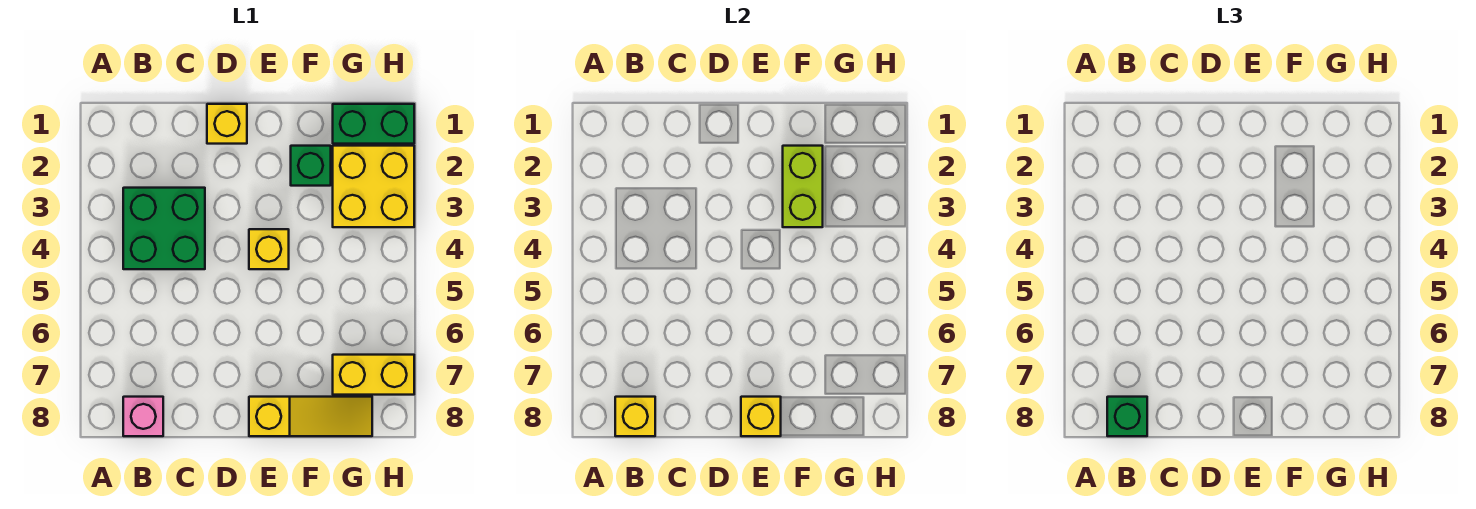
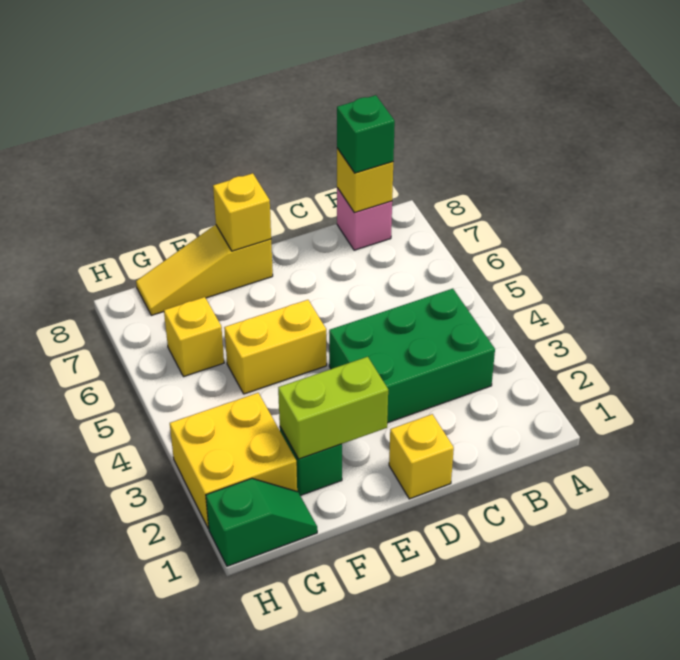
green brick B3:C4 level 1 -> green brick B3:D4 level 1
yellow brick E4 level 1 -> yellow brick G6 level 1
lime brick F2:F3 level 2 -> lime brick E2:F2 level 2
green brick G1:H1 level 1 -> green slope G1:H1 level 1 top H
yellow brick G7:H7 level 1 -> yellow brick E5:F5 level 1

